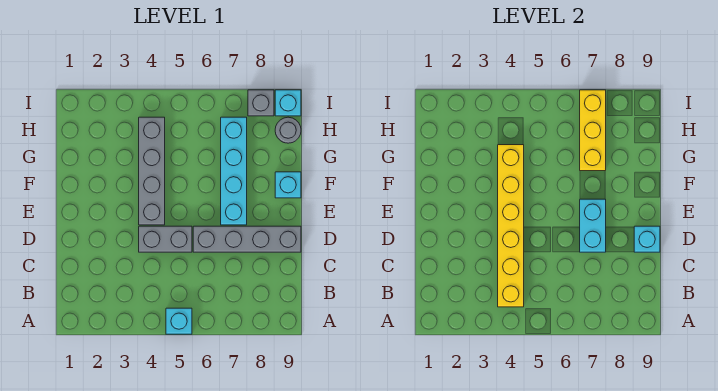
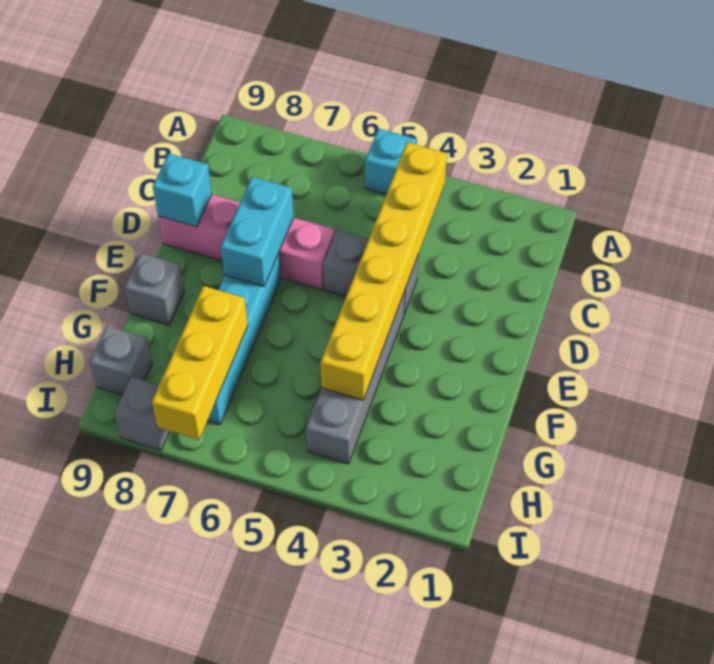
grey brick D6:D9 level 1 -> pink brick D6:D9 level 1
cyan brick F9 level 1 -> grey brick F9 level 1
grey round brick H9 level 1 -> grey brick H9 level 1
cyan brick I9 level 1 -> none

